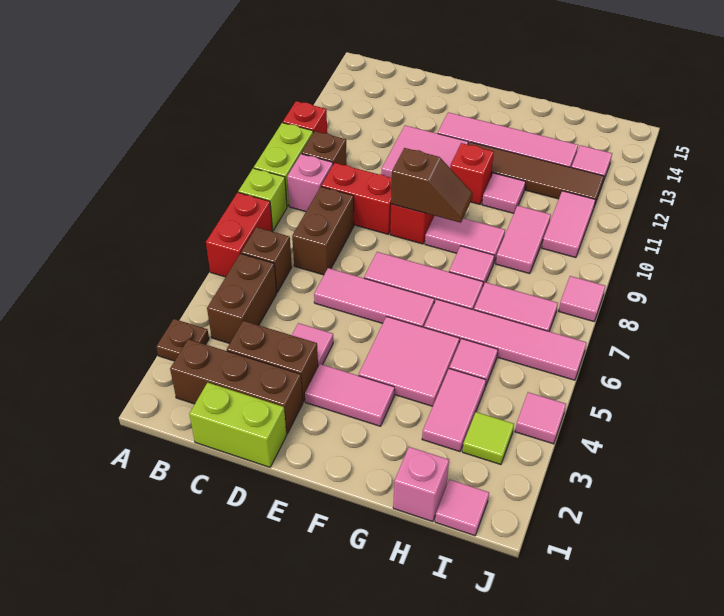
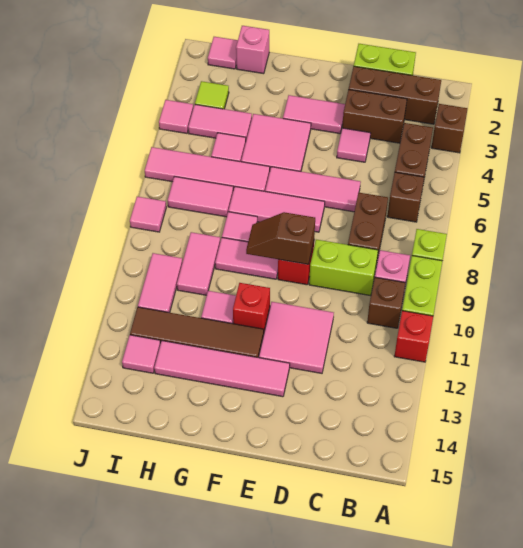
brown plate A3 level 1 -> brown brick A3 level 1
red brick A6:A7 level 1 -> none
red brick C9:D9 level 1 -> lime brick C9:D9 level 1
pink tile H3:H4 level 1 -> pink tile H4:I4 level 1

